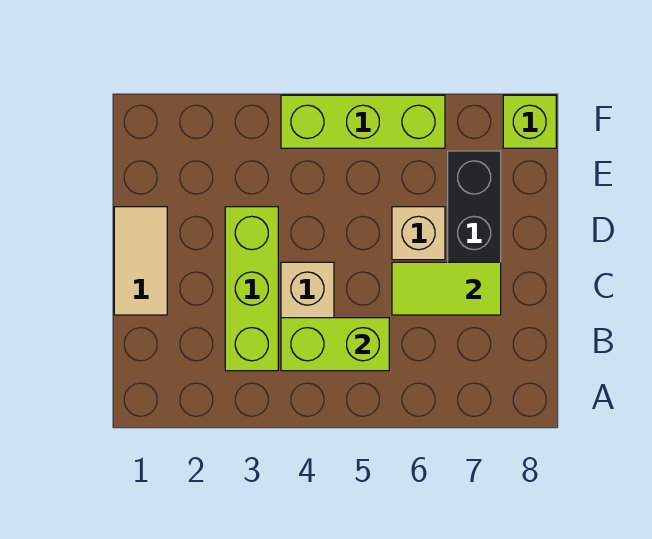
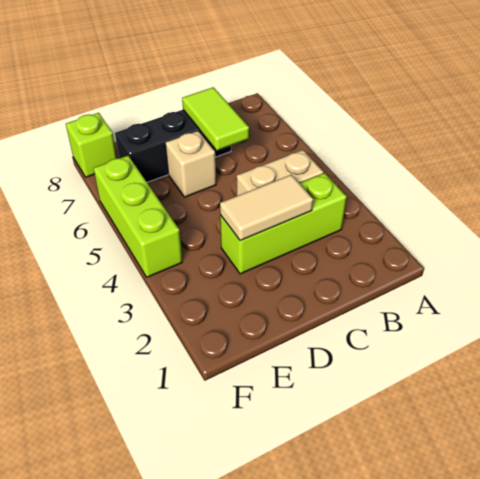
lime brick B4:B5 level 2 -> none
tan tile C1:D1 level 1 -> tan tile C3:D3 level 2

